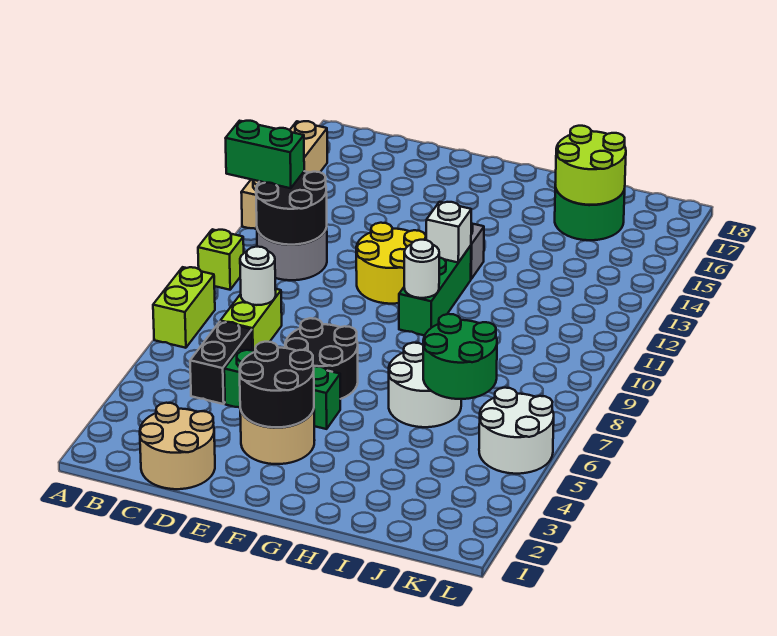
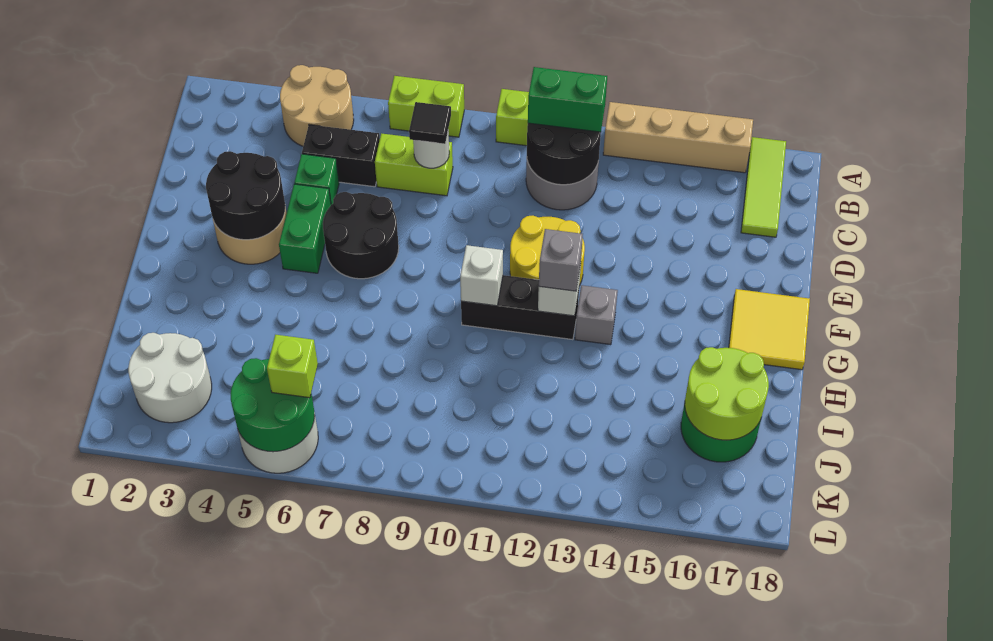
green brick A12:B12 level 3 -> green brick B11:B12 level 3
none -> lime tile A17:C17 level 1
tan round brick C1:D2 level 1 -> tan round brick A4:B5 level 1
none -> black tile C8 level 3
none -> yellow tile F17:G18 level 1
green brick G10:G12 level 1 -> black brick G10:G12 level 1
white round brick G10 level 2 -> white brick G10 level 2
none -> grey brick G12 level 3
white round brick H6:I7 level 1 -> white round brick J2:K3 level 1
green round brick I6:J7 level 2 -> green round brick K5:L6 level 2
none -> lime brick K6 level 3

